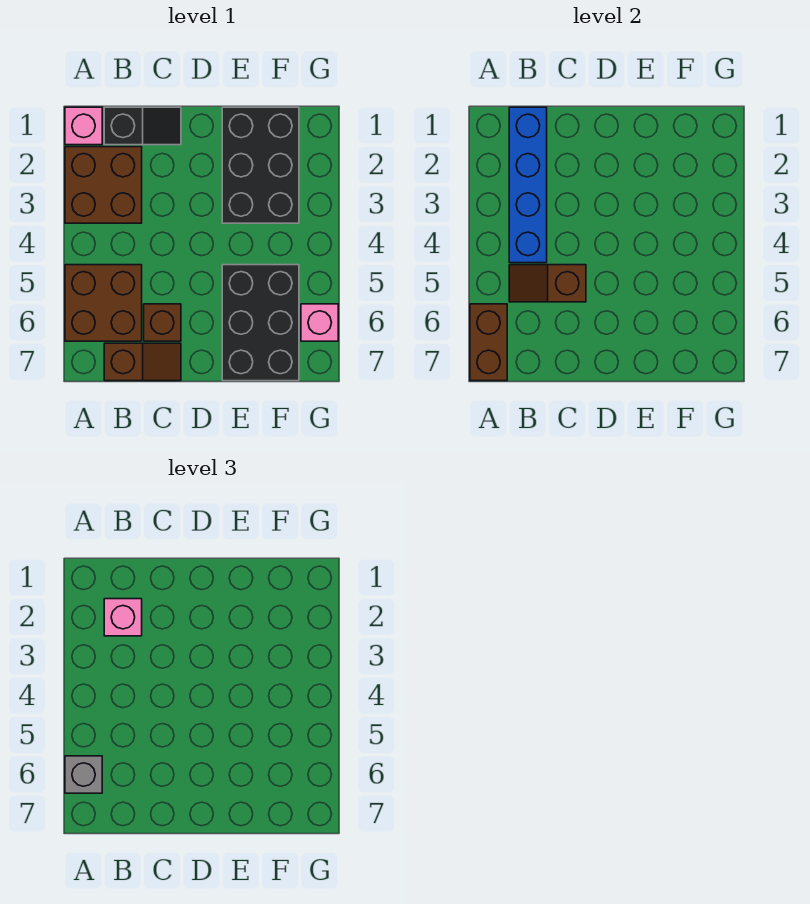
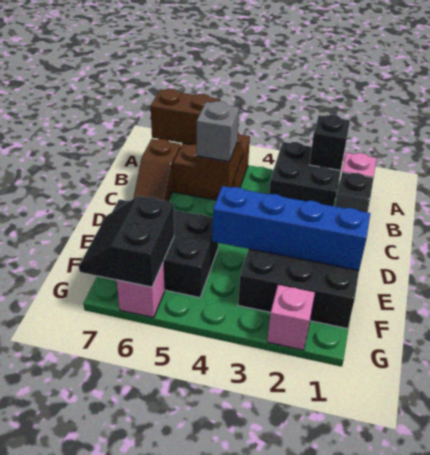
brown brick A2:B3 level 1 -> black brick A2:B3 level 1
none -> black brick A2 level 2
grey brick A6 level 3 -> grey brick C5 level 3
blue brick B1:B4 level 2 -> blue brick E1:E4 level 2
pink brick B2 level 3 -> pink brick G2 level 1
brown brick C6 level 1 -> none
none -> black slope F6:G7 level 2 top 6

